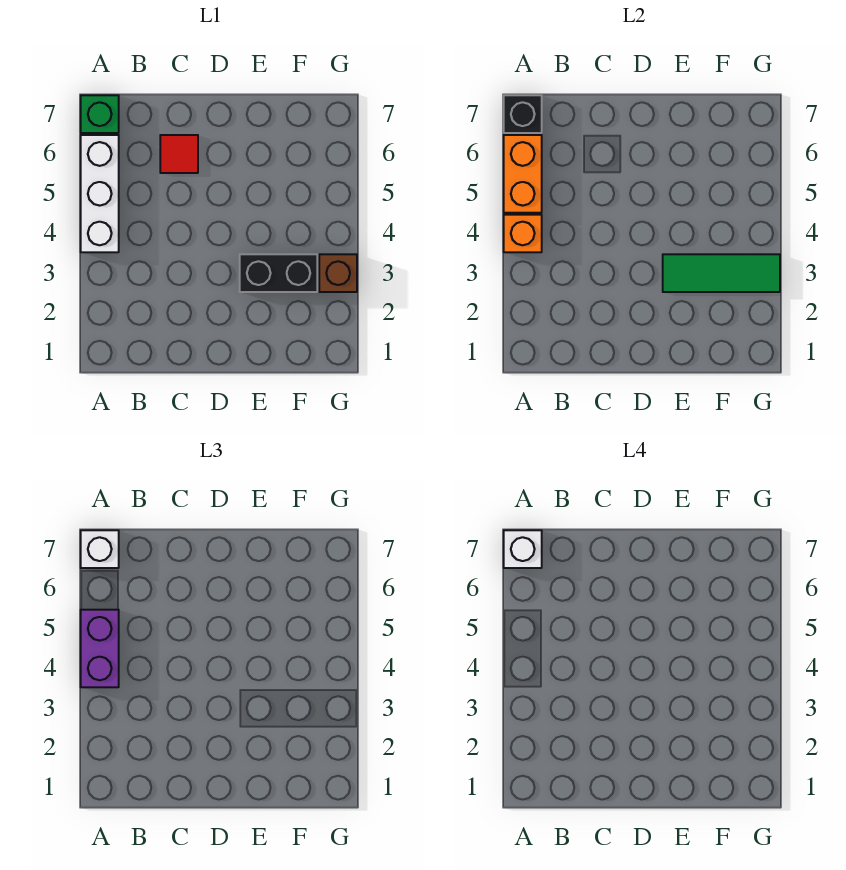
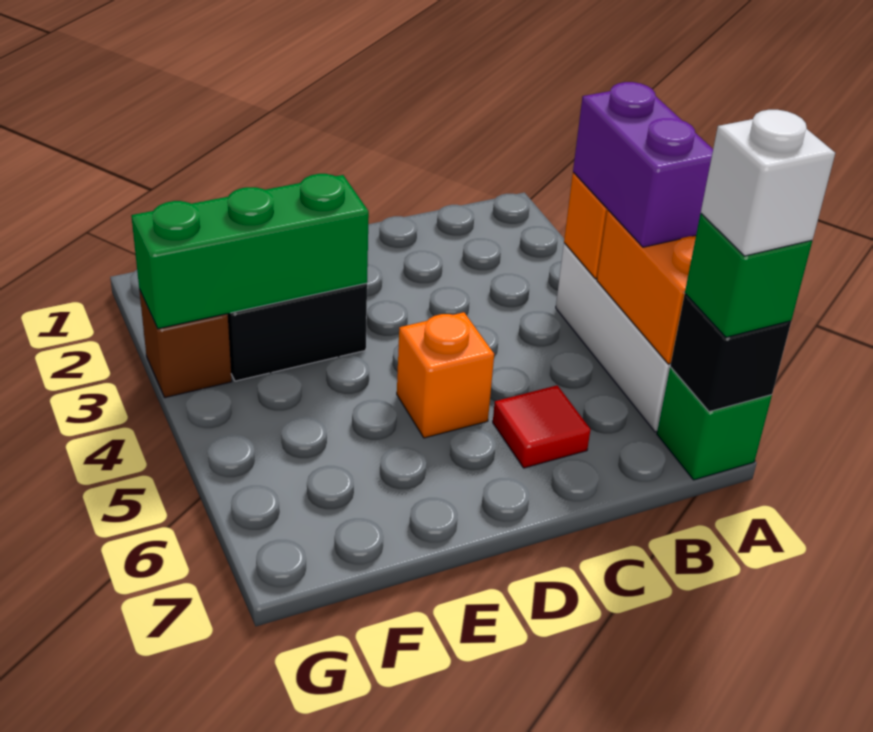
white brick A7 level 3 -> green brick A7 level 3
none -> orange brick D5 level 1
green tile E3:G3 level 2 -> green brick E3:G3 level 2

